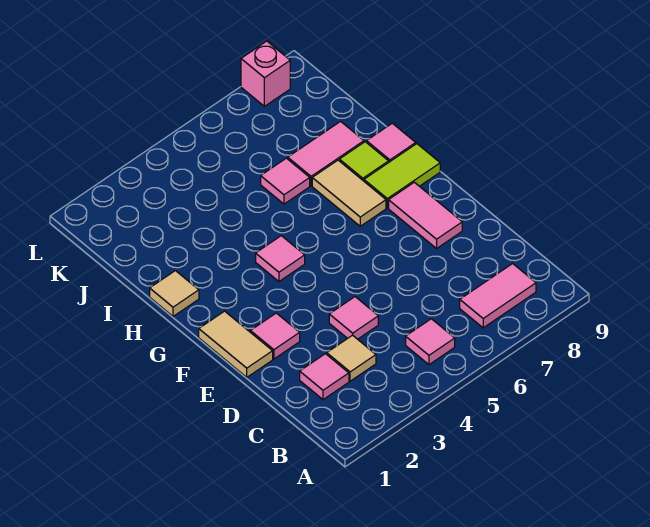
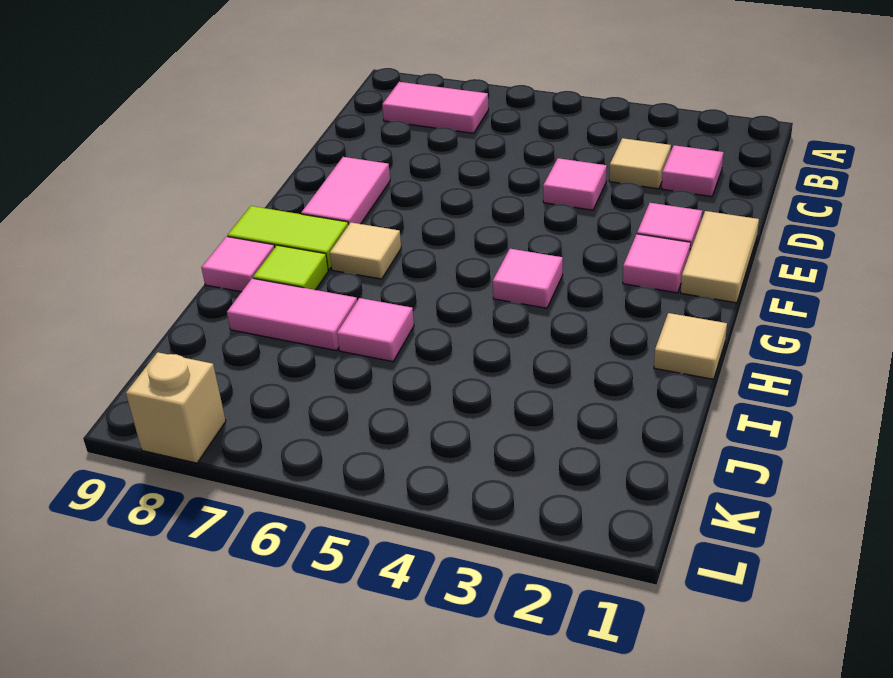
pink tile B5 level 1 -> pink tile F2 level 1
tan tile G7:H7 level 1 -> tan tile G7 level 1
pink brick L8 level 1 -> tan brick L8 level 1

